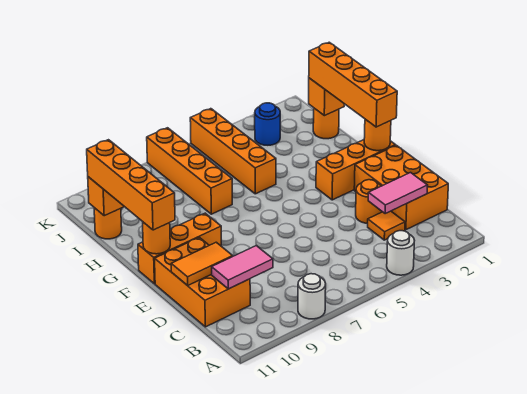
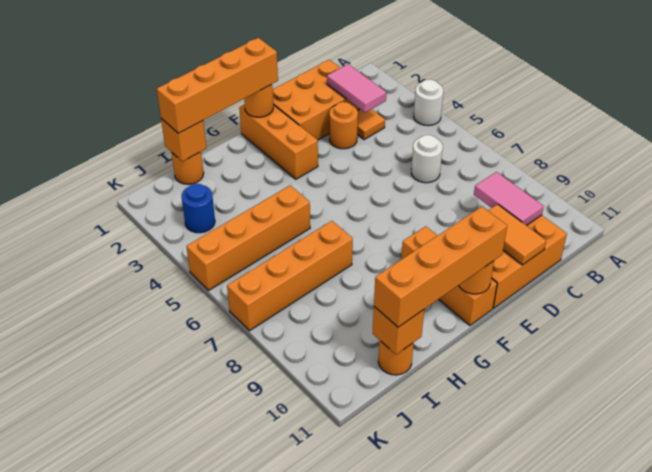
white round brick A8 level 1 -> white round brick C6 level 1

